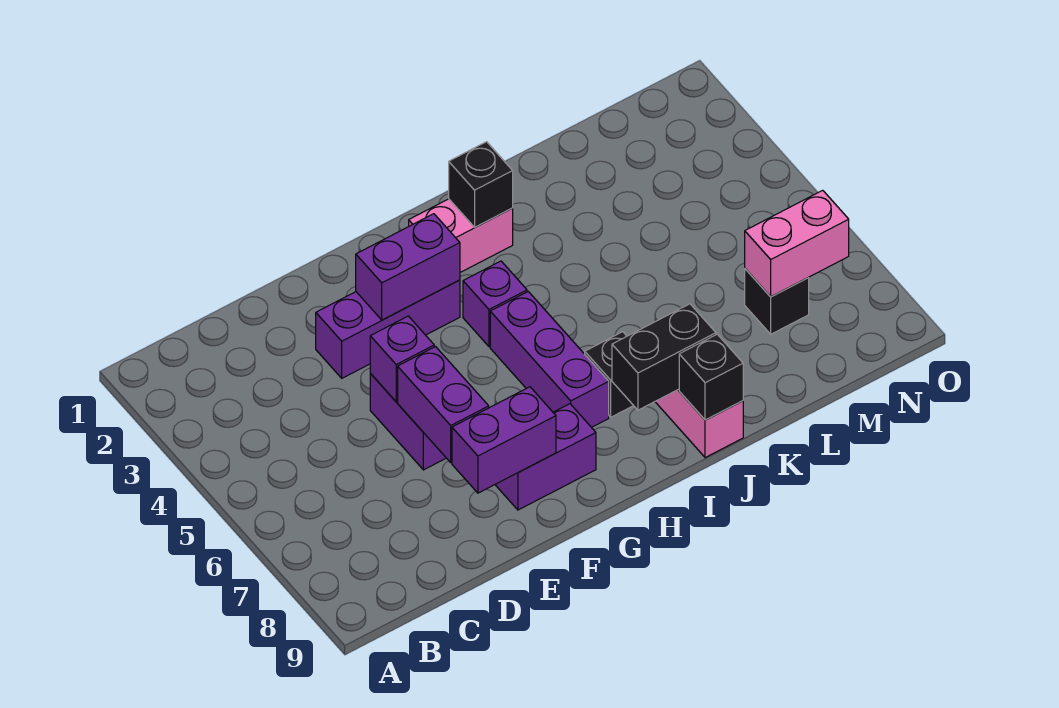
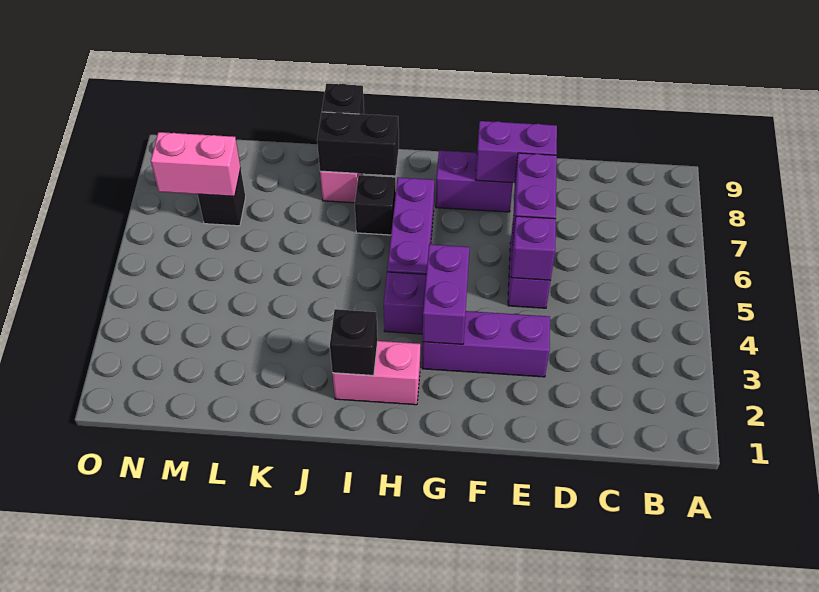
purple brick F3:G3 level 2 -> purple brick G3:G4 level 2

